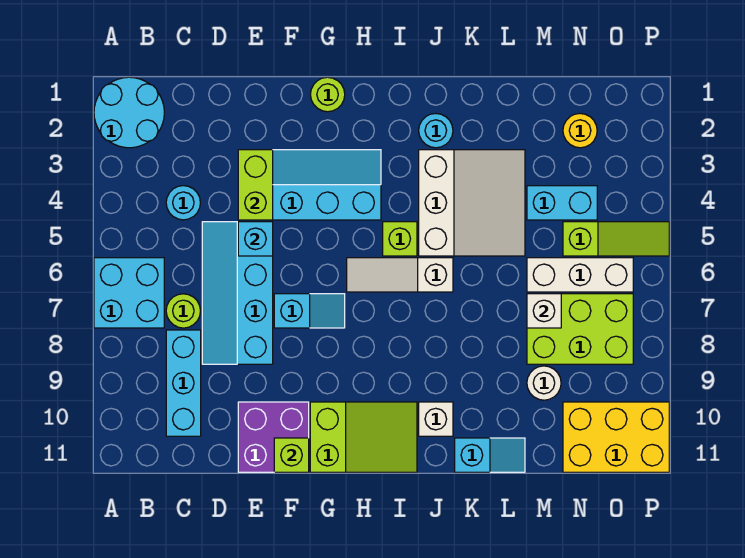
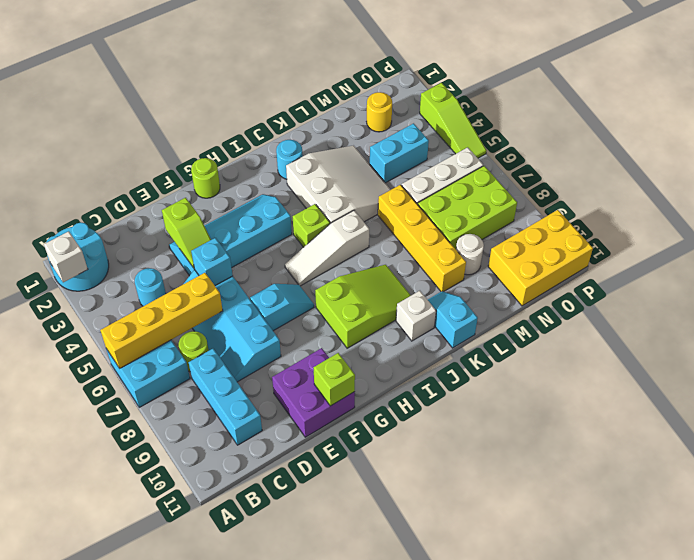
none -> yellow brick A6:D6 level 2
lime brick E3:E4 level 2 -> lime slope E3:E4 level 2 top 3
lime slope G10:I11 level 1 top G -> lime slope H8:J9 level 1 top H
cyan slope K11:L11 level 1 top K -> cyan slope K10:K11 level 1 top 11
none -> yellow brick L6:L9 level 1
white brick M7 level 2 -> white brick A2 level 2
lime slope N5:P5 level 1 top N -> lime slope P3:P5 level 1 top 3

